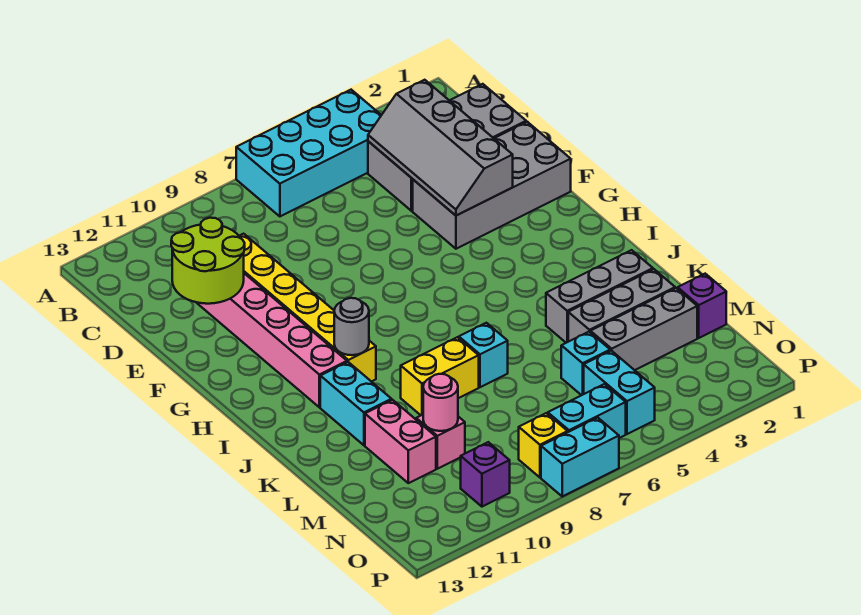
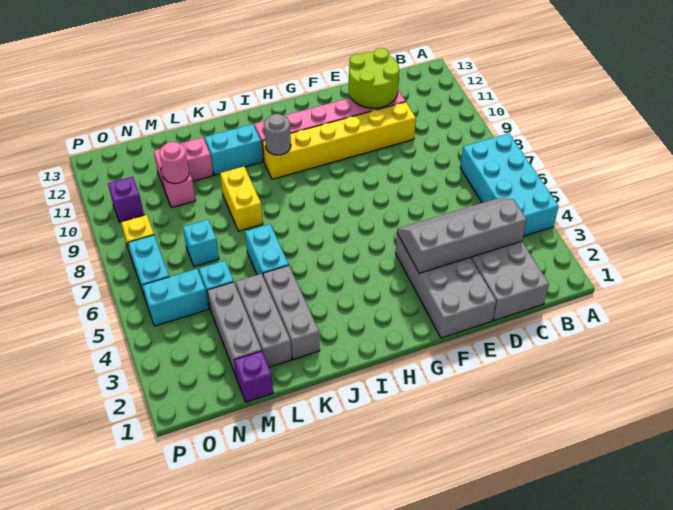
cyan brick K7 level 1 -> cyan brick M7 level 1
cyan brick P7:P8 level 1 -> cyan brick K5:K6 level 1

